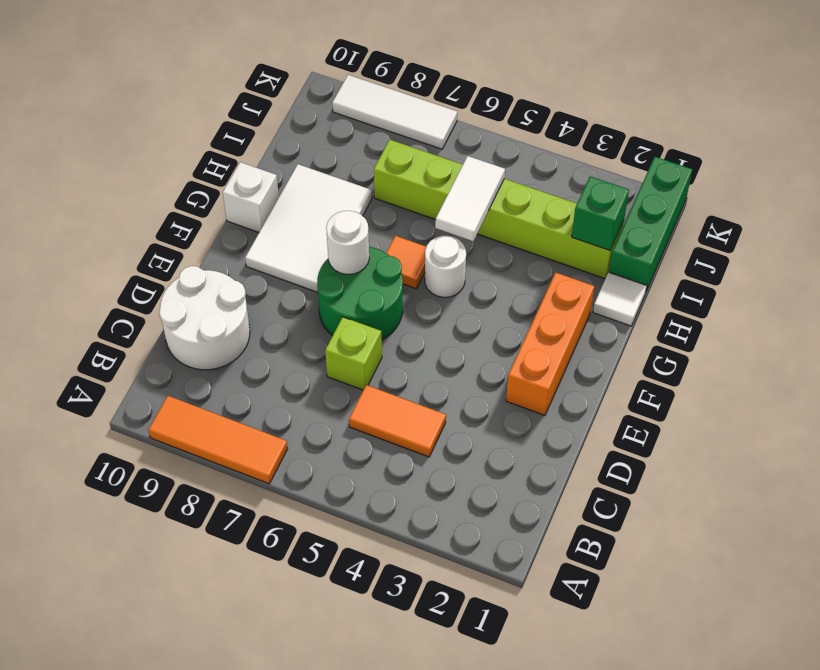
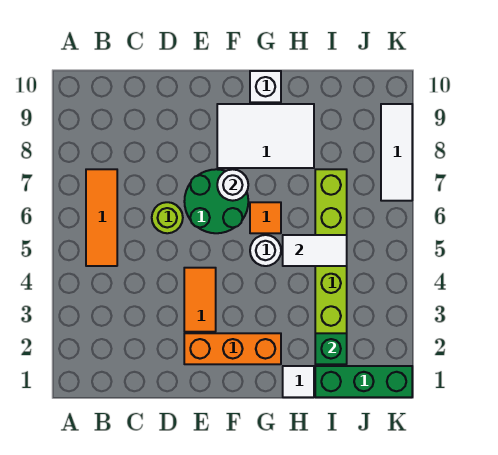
orange tile A7:A9 level 1 -> orange tile B5:B7 level 1
orange tile C4:C5 level 1 -> orange tile E3:E4 level 1
white round brick C9:D10 level 1 -> none
lime brick D6 level 1 -> lime round brick D6 level 1

